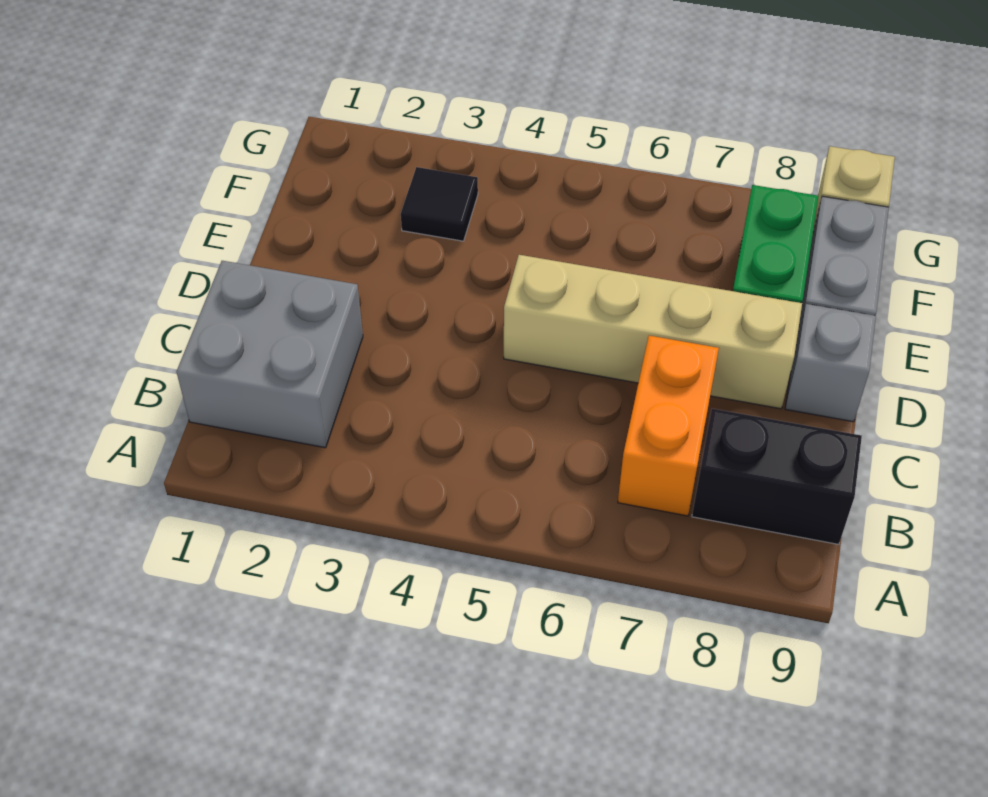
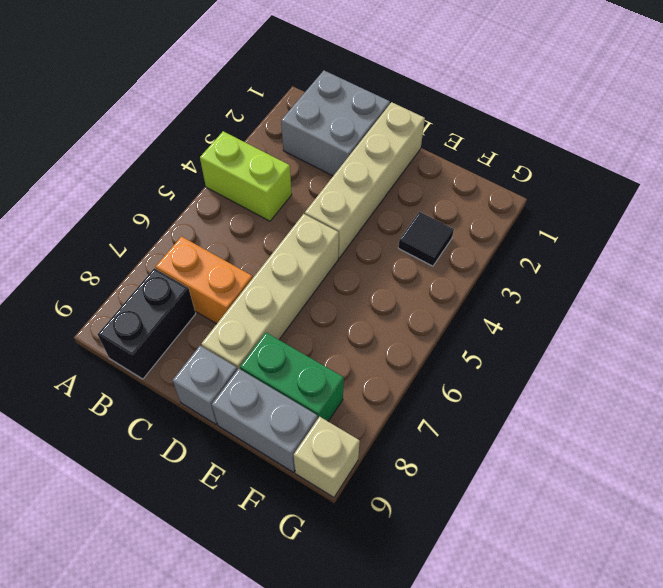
none -> lime brick A4:B4 level 1
none -> tan brick D1:D4 level 1

